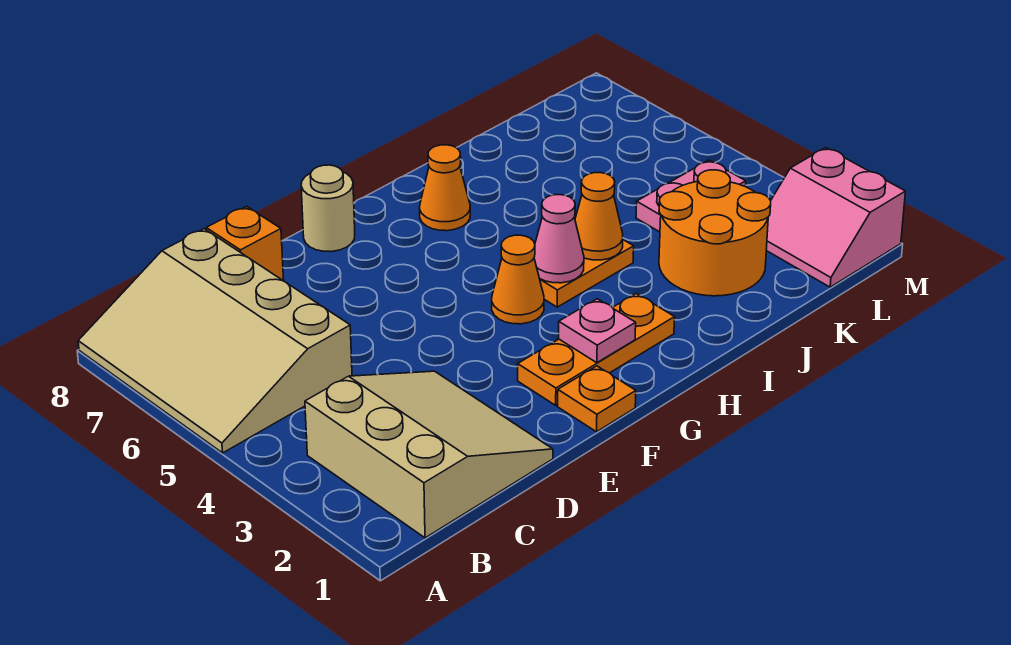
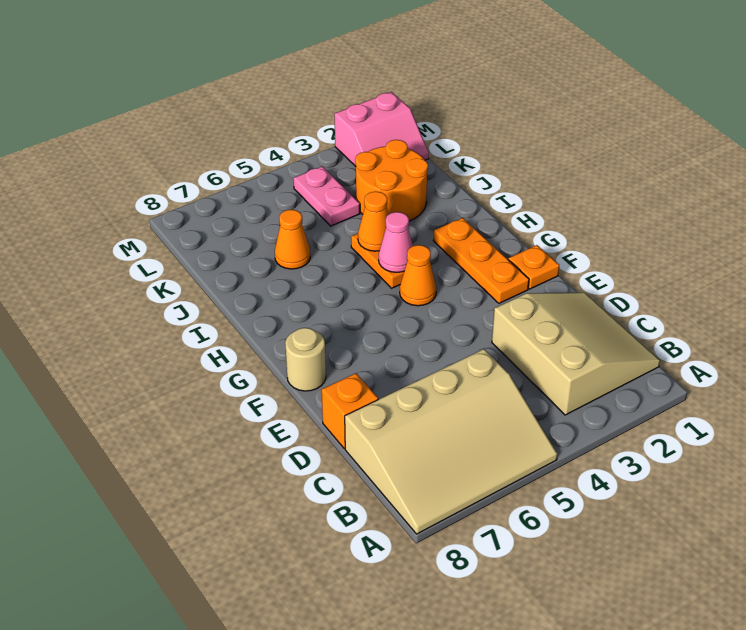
tan slope B1:D3 level 1 top B -> tan slope B1:D3 level 1 top 3
pink plate G2 level 2 -> none
orange cone H7 level 1 -> orange cone J6 level 1

